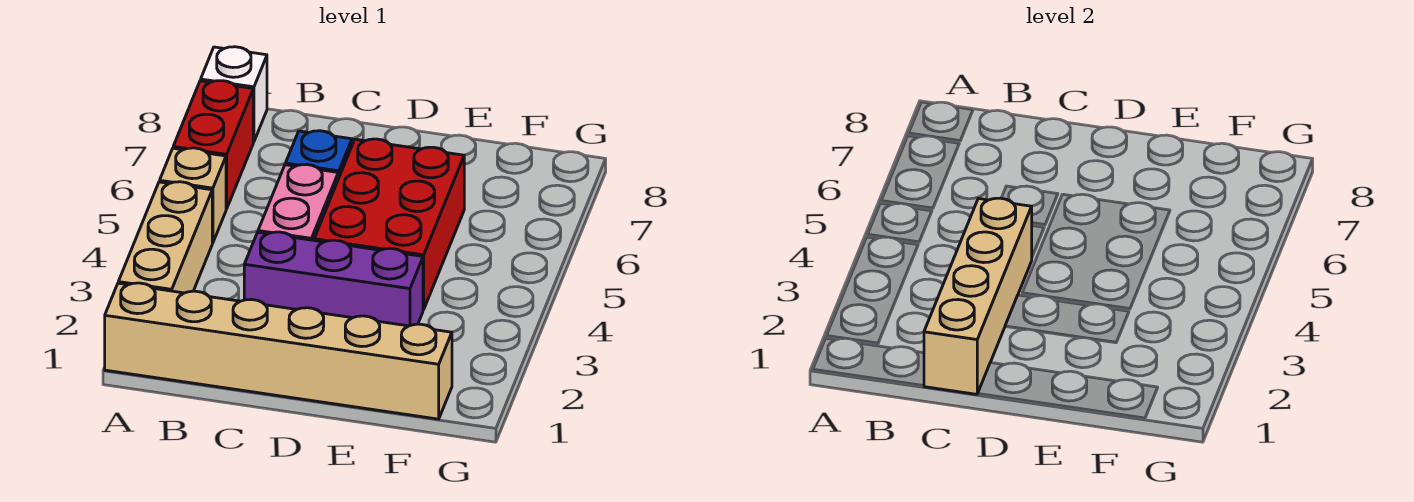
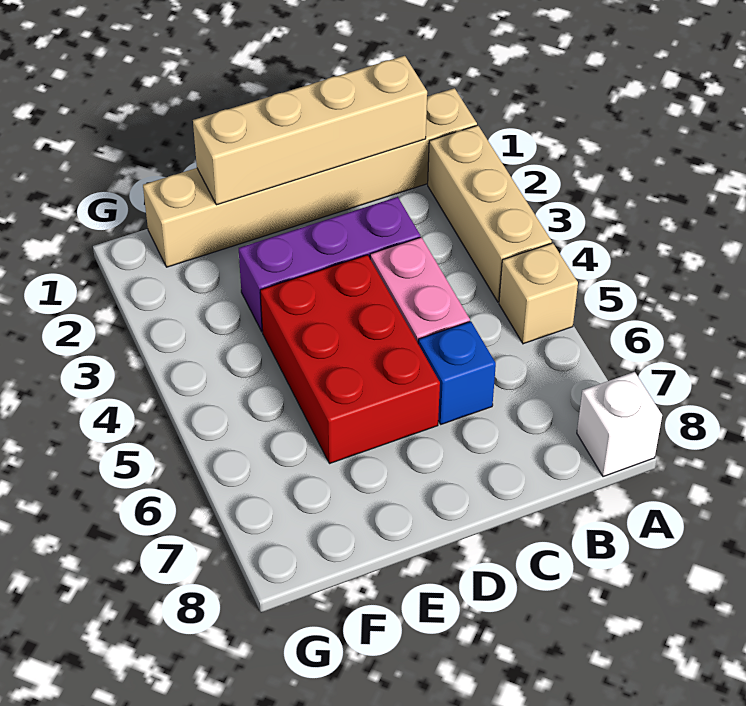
red brick A6:A7 level 1 -> none
tan brick C1:C4 level 2 -> tan brick B1:E1 level 2

